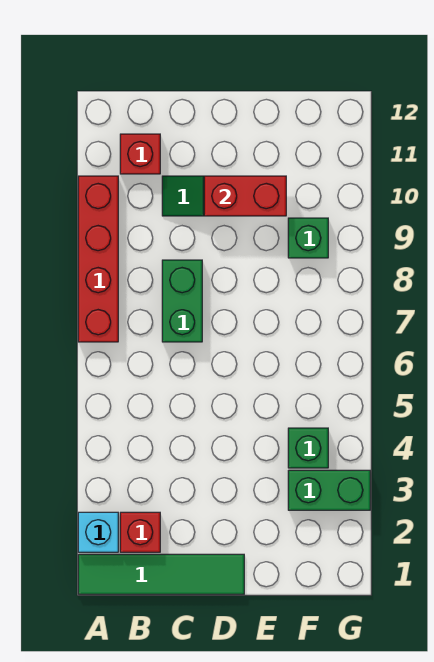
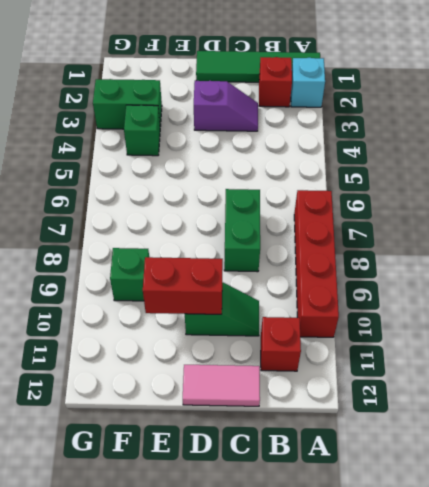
none -> purple slope C3:D3 level 1 top D
none -> pink tile C12:D12 level 1

